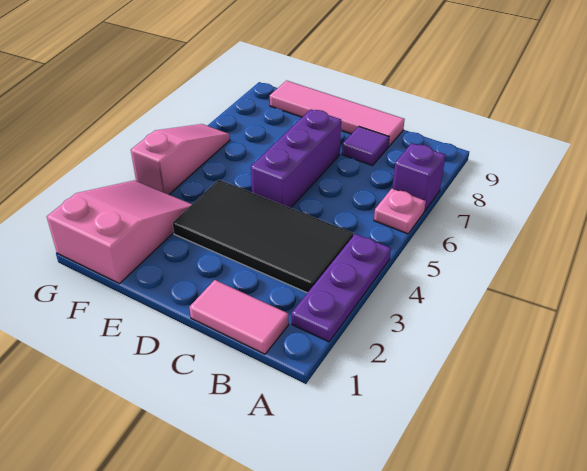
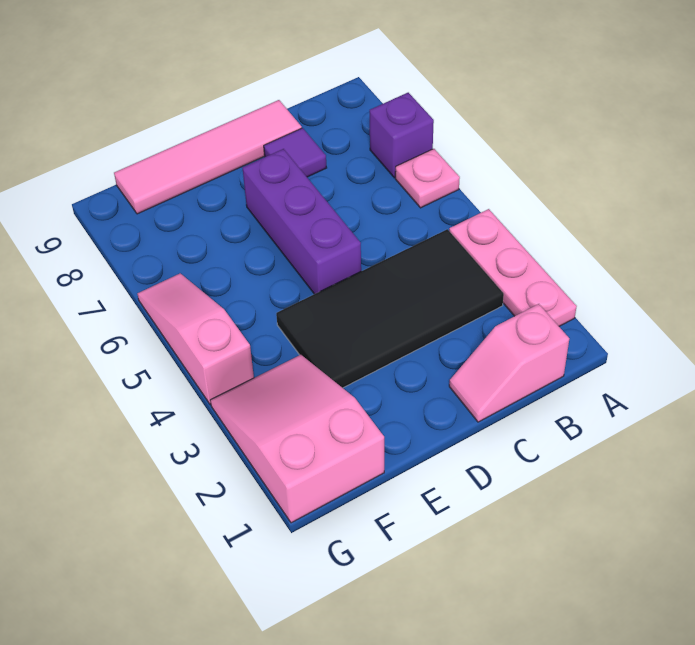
purple plate A2:A4 level 1 -> pink plate A2:A4 level 1
pink tile B1:C1 level 1 -> pink slope B1:C1 level 1 top B

